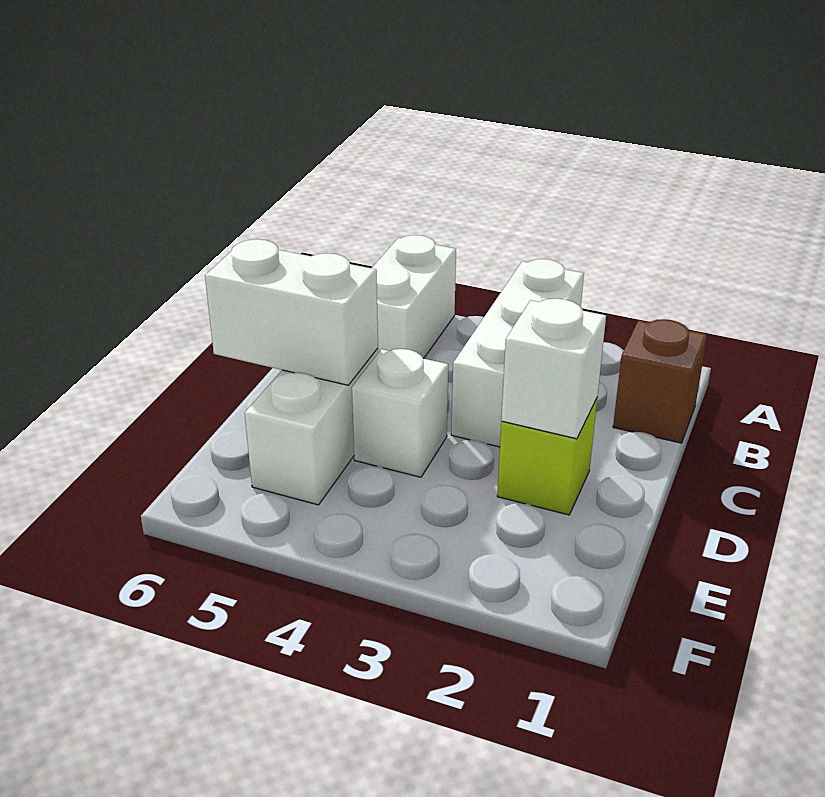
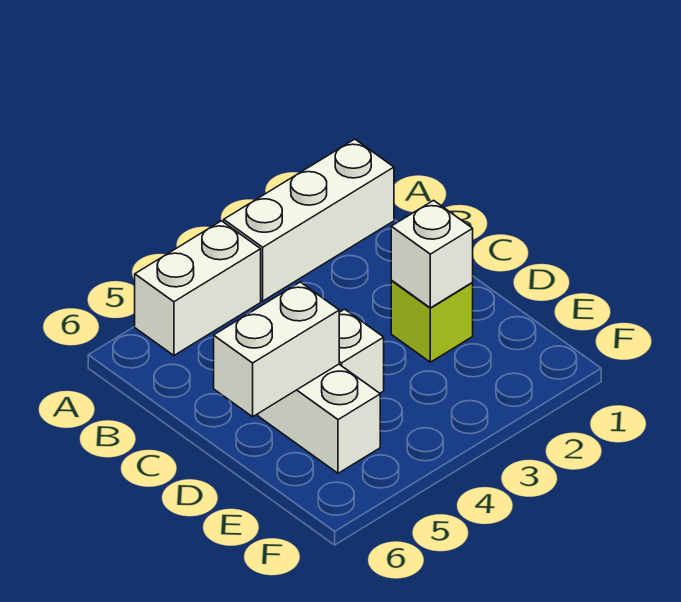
white brick A3:C3 level 1 -> white brick A1:A3 level 1
white brick A5:B5 level 1 -> white brick A4:A5 level 1
brown brick B1 level 1 -> none

